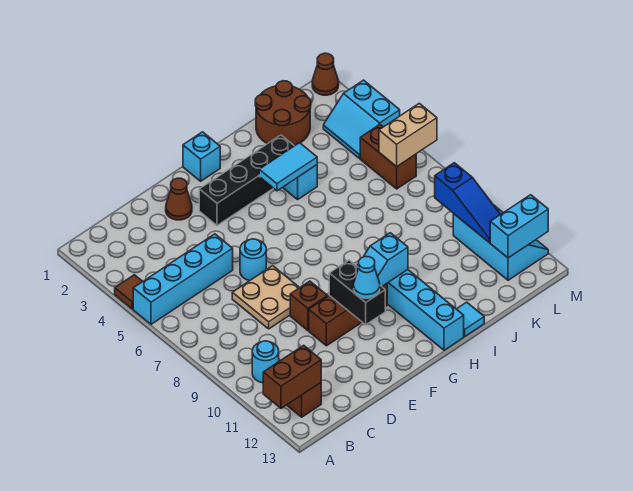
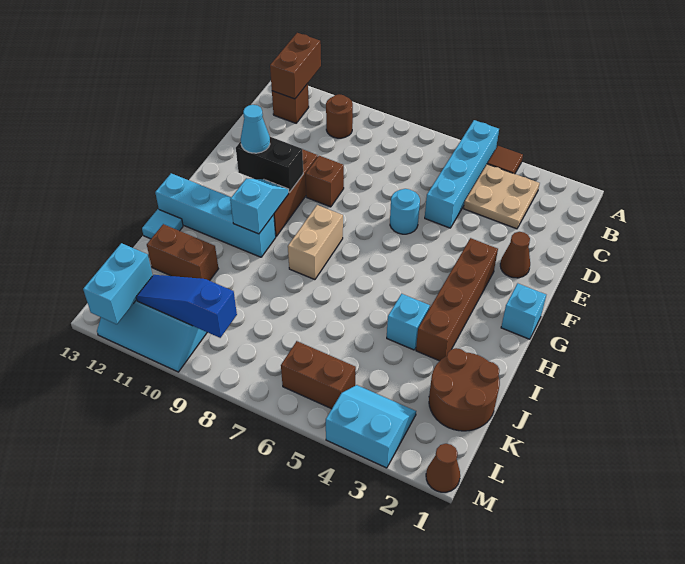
cyan round brick B10 level 1 -> brown round brick B10 level 1
tan plate D7:E8 level 1 -> tan plate B3:C4 level 1
black brick F3:I3 level 1 -> brown brick F3:I3 level 1
cyan tile H4:I4 level 2 -> none
none -> brown brick J11:J12 level 1
tan brick L6:M6 level 2 -> tan brick G8:H8 level 1

